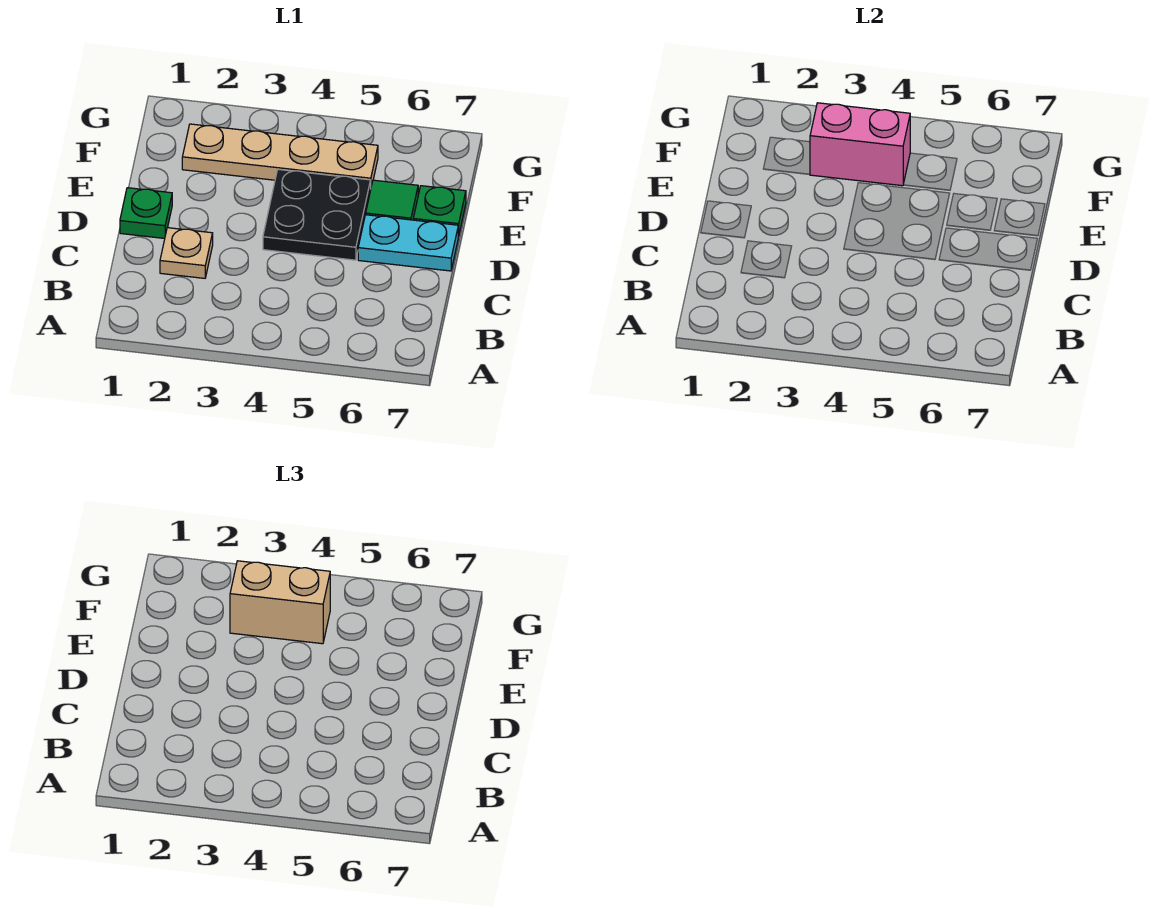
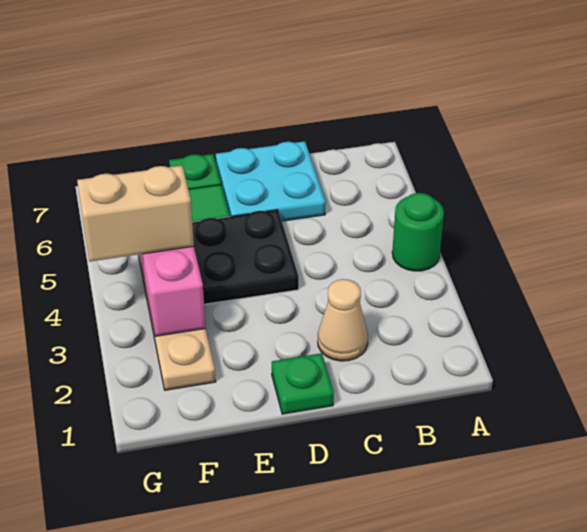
none -> green round brick A4 level 1
tan plate C2 level 1 -> tan cone C2 level 1
cyan plate D6:D7 level 1 -> cyan plate C6:D7 level 1
tan brick F3:F4 level 3 -> tan brick F4:G4 level 3

